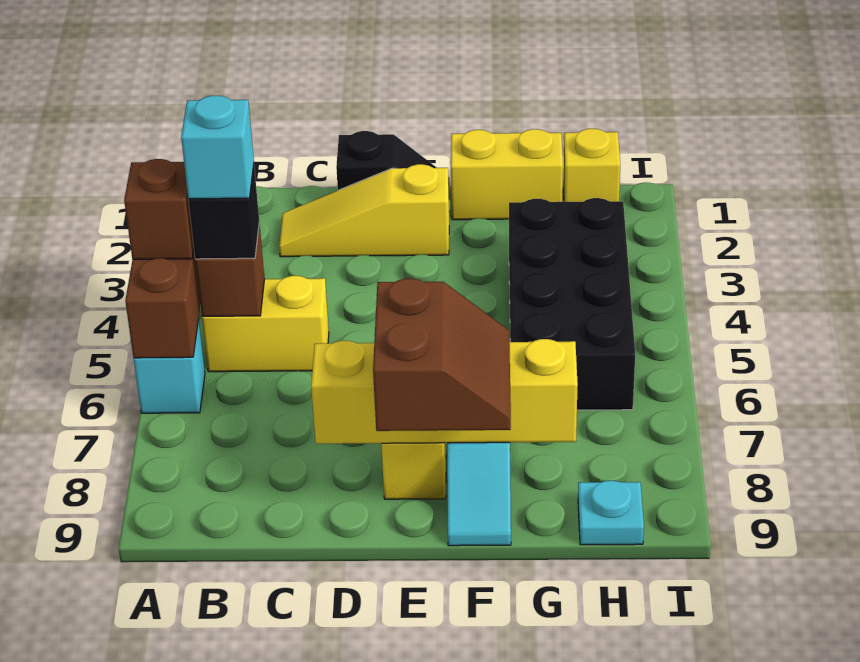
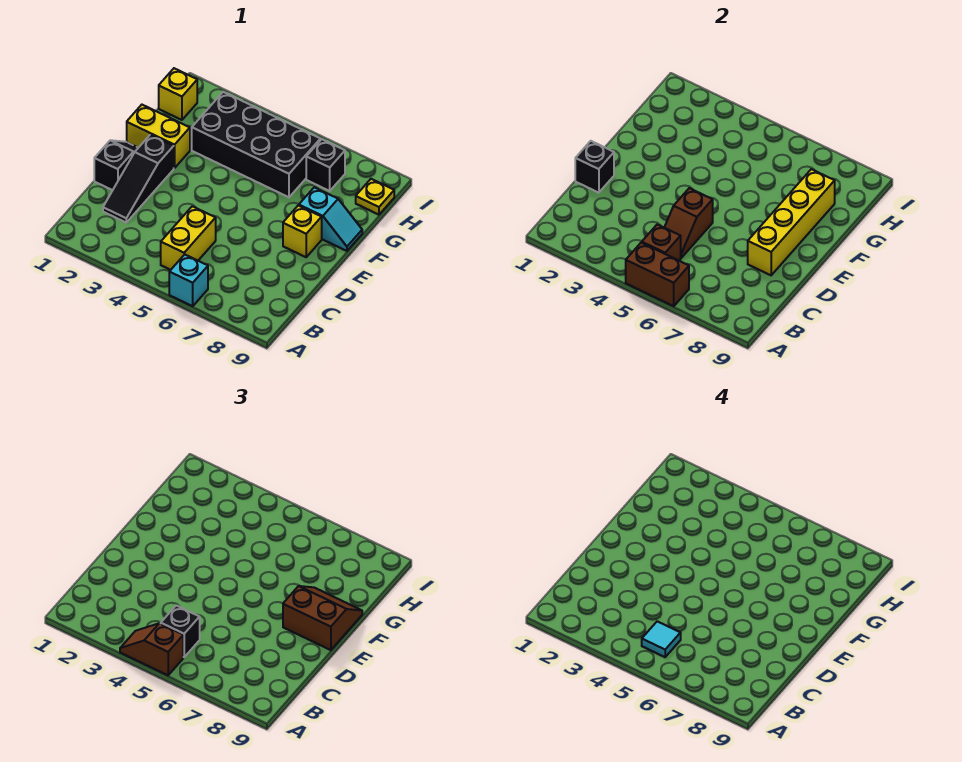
cyan brick B5 level 4 -> cyan tile B5 level 4
yellow slope C2:E2 level 1 top E -> black slope C2:E2 level 1 top E
none -> brown slope C5:D5 level 2 top D
none -> black brick D1 level 2
yellow brick F1:G1 level 1 -> yellow brick F1:F2 level 1
none -> black brick H7 level 1
cyan plate H9 level 1 -> yellow plate H9 level 1

